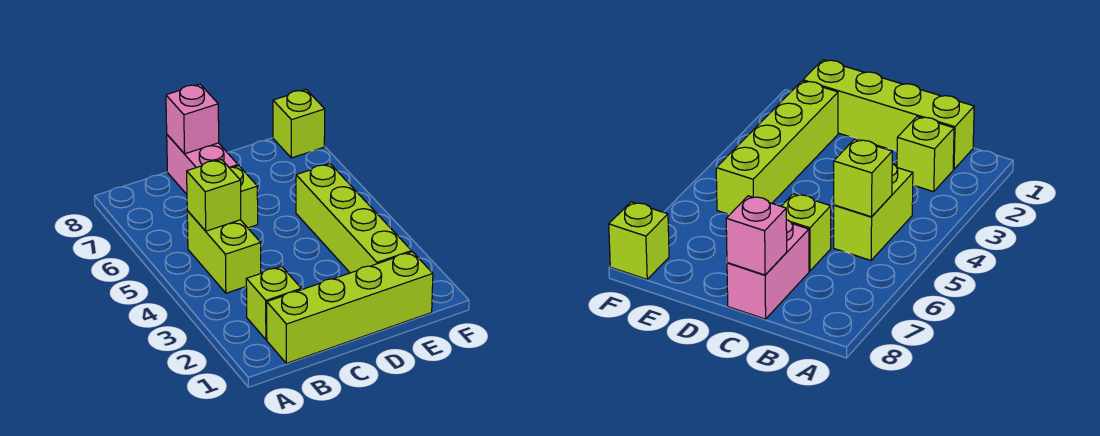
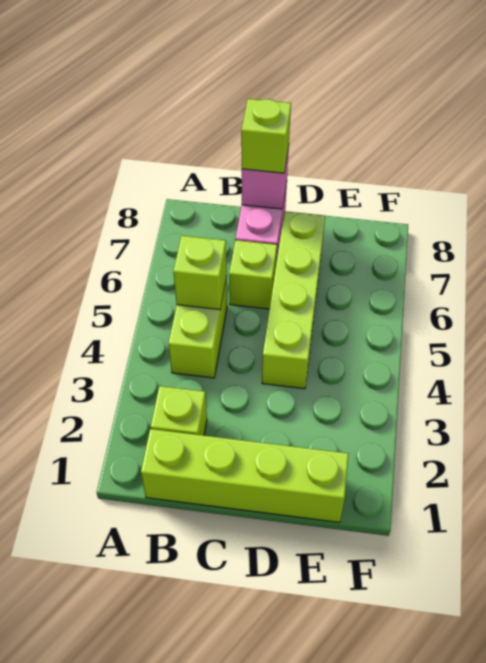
lime brick E2:E5 level 1 -> lime brick D4:D7 level 1
lime brick F8 level 1 -> lime brick C8 level 3

